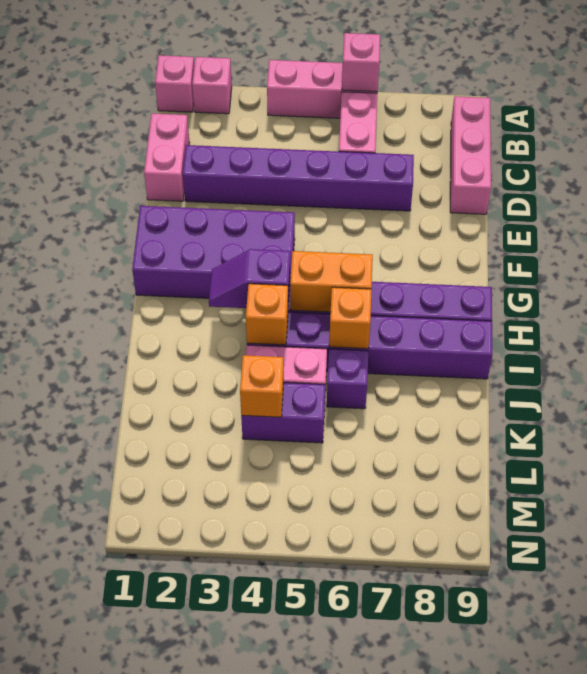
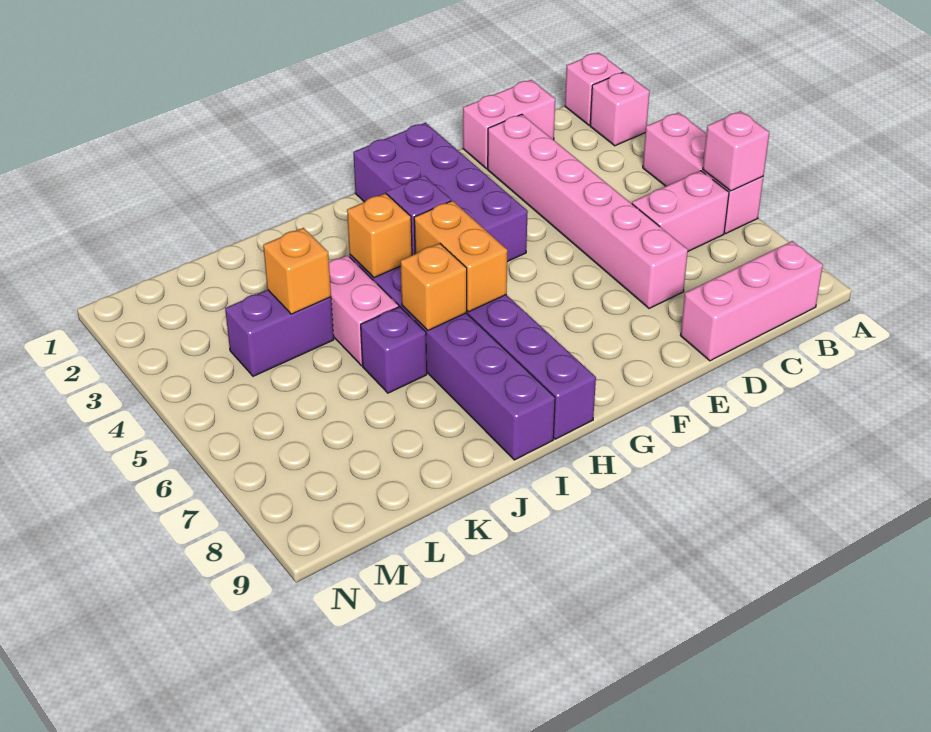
purple brick D2:D7 level 1 -> pink brick D2:D7 level 1
purple brick K4:K5 level 1 -> purple brick K4:L4 level 1

